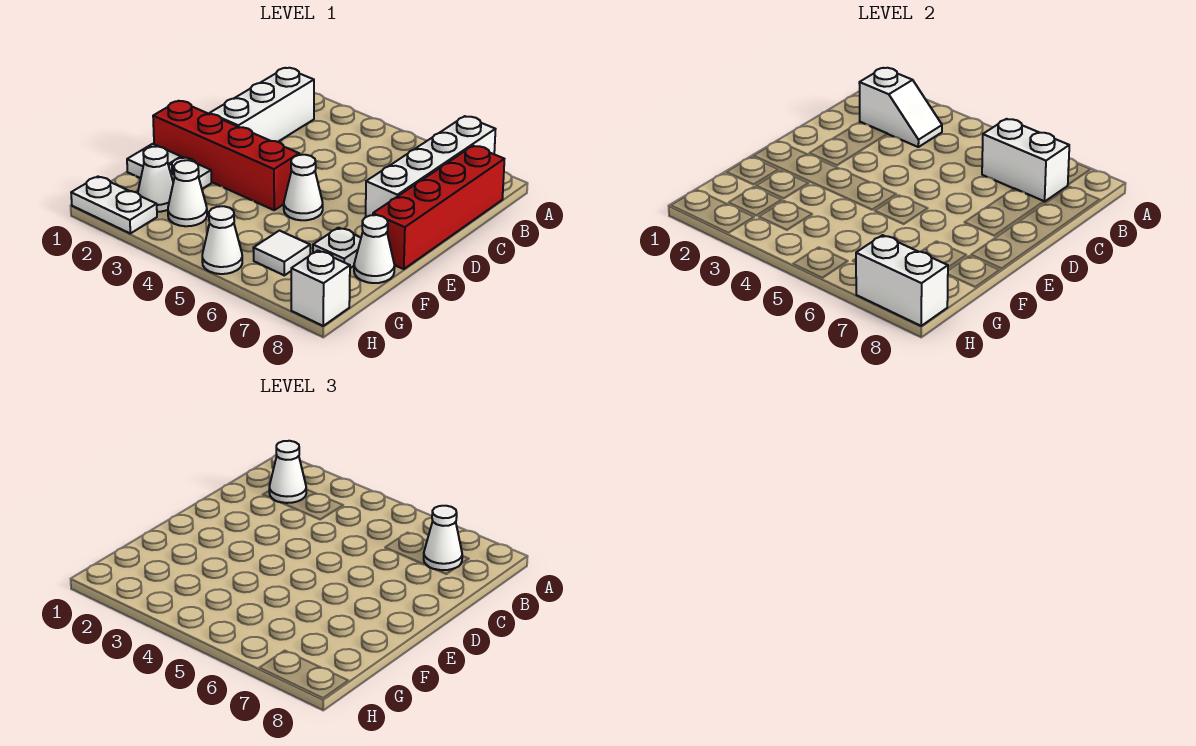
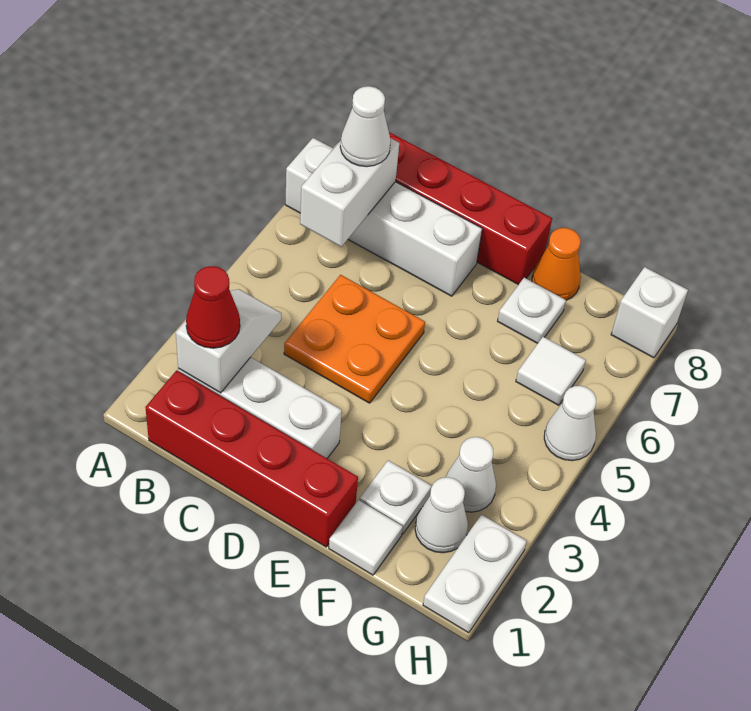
white cone B2 level 3 -> red cone B2 level 3
none -> orange plate C4:D5 level 1
red brick E1:E4 level 1 -> red brick B1:E1 level 1
white cone E5 level 1 -> none
white cone F8 level 1 -> orange cone F8 level 1
white brick H7:H8 level 2 -> none

